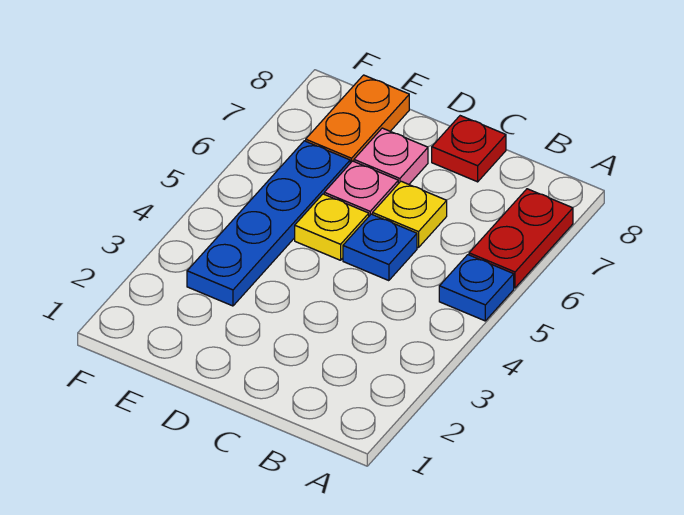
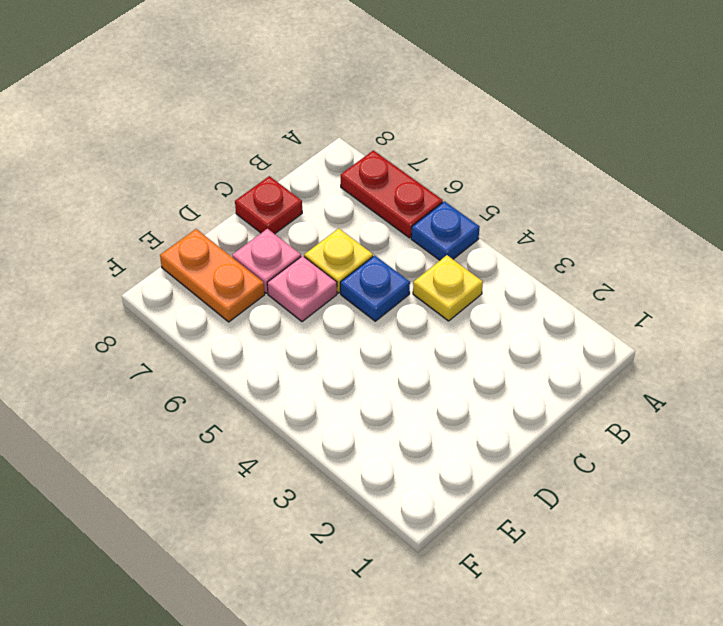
yellow plate D5 level 1 -> yellow plate B4 level 1
blue plate E3:E6 level 1 -> none

